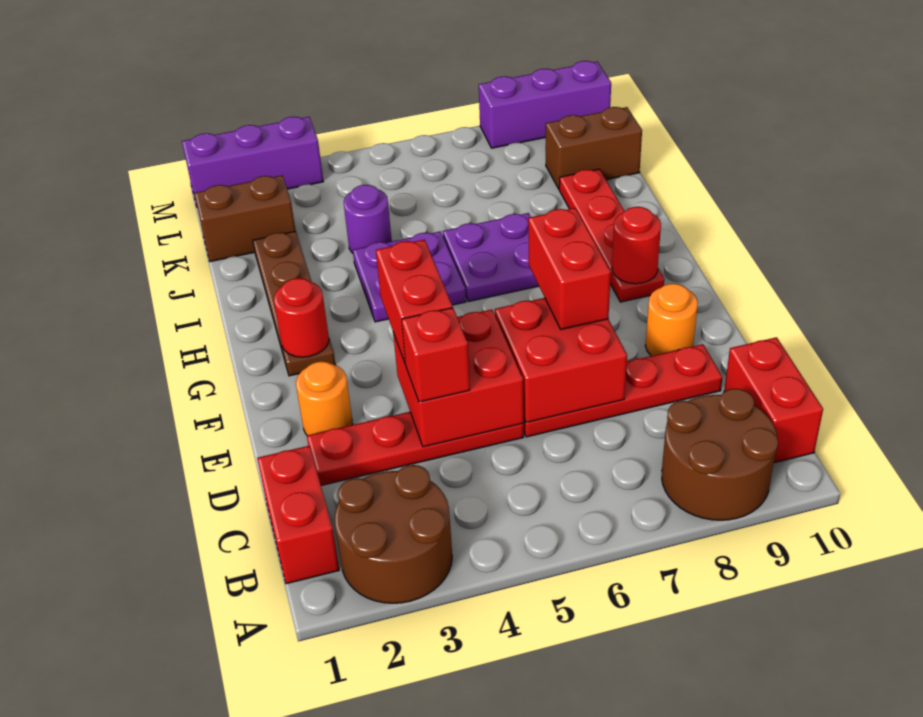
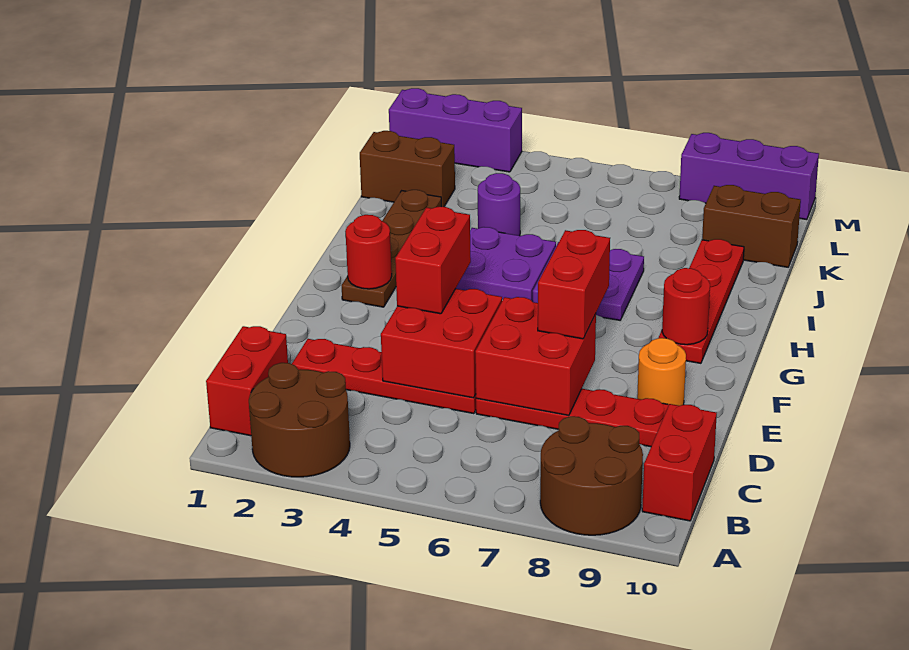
red brick D4 level 3 -> none
orange round brick E2 level 1 -> none

